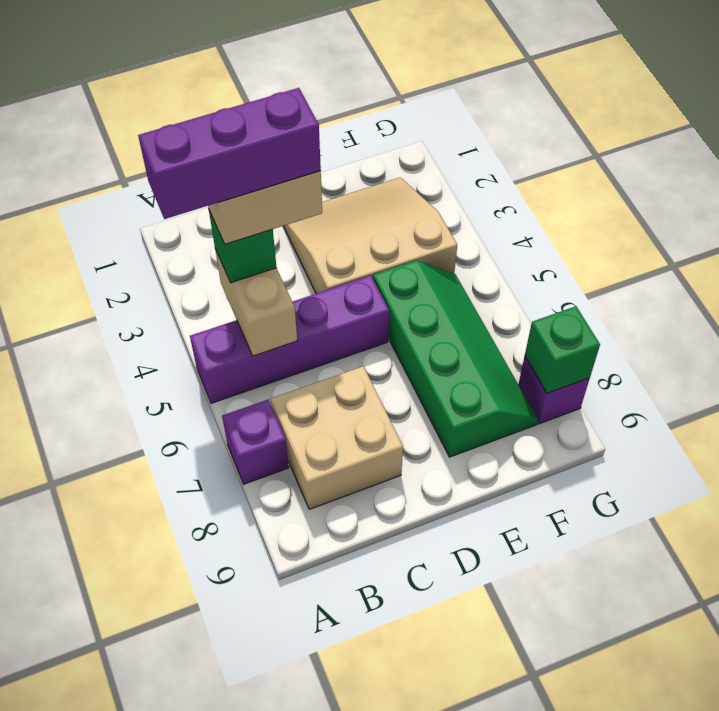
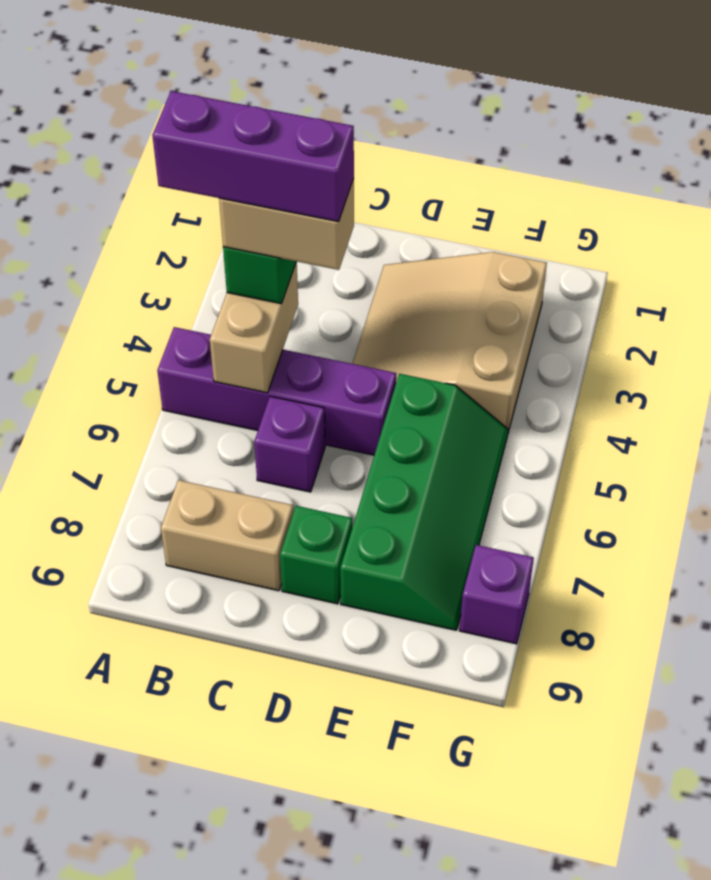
purple brick A7 level 1 -> purple brick C6 level 1
tan brick B7:C8 level 1 -> tan brick B8:C8 level 1
tan slope D2:F4 level 1 top 4 -> tan slope D2:F4 level 1 top F
green brick G8 level 2 -> green brick D8 level 1

